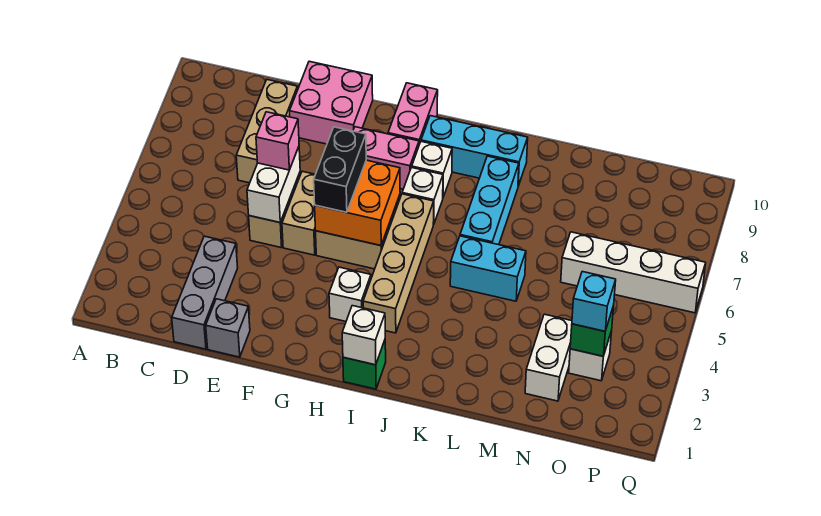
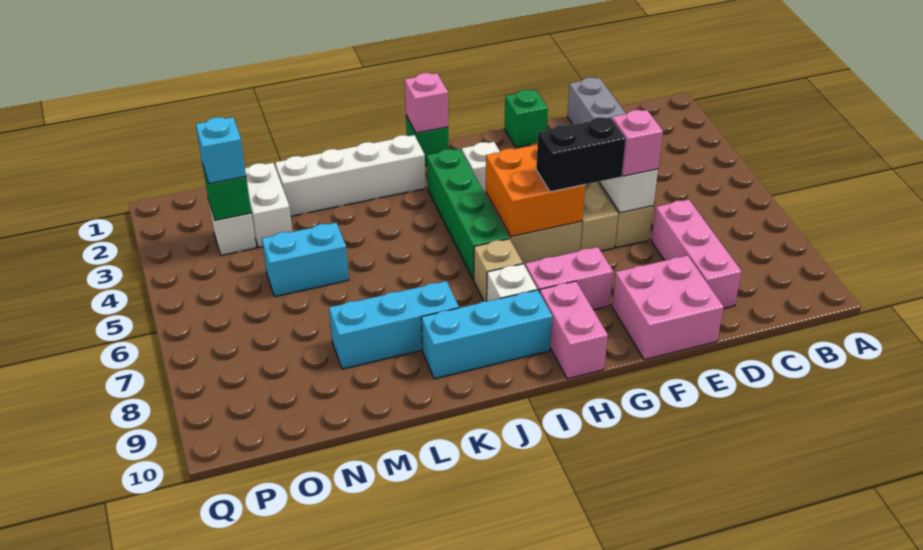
tan brick D7:D9 level 1 -> pink brick D7:D9 level 1
grey brick E1 level 1 -> none
none -> green brick F1 level 1
black brick G5:G6 level 3 -> black brick F6:G6 level 3
white brick I1 level 2 -> pink brick I1 level 2
tan brick I3:I6 level 1 -> green brick I3:I6 level 1
white brick I7 level 1 -> tan brick I7 level 1
cyan brick K5:L5 level 1 -> cyan brick M5:N5 level 1
cyan brick K6:K8 level 1 -> cyan brick K8:M8 level 1
white brick N6:Q6 level 1 -> white brick J2:M2 level 1

